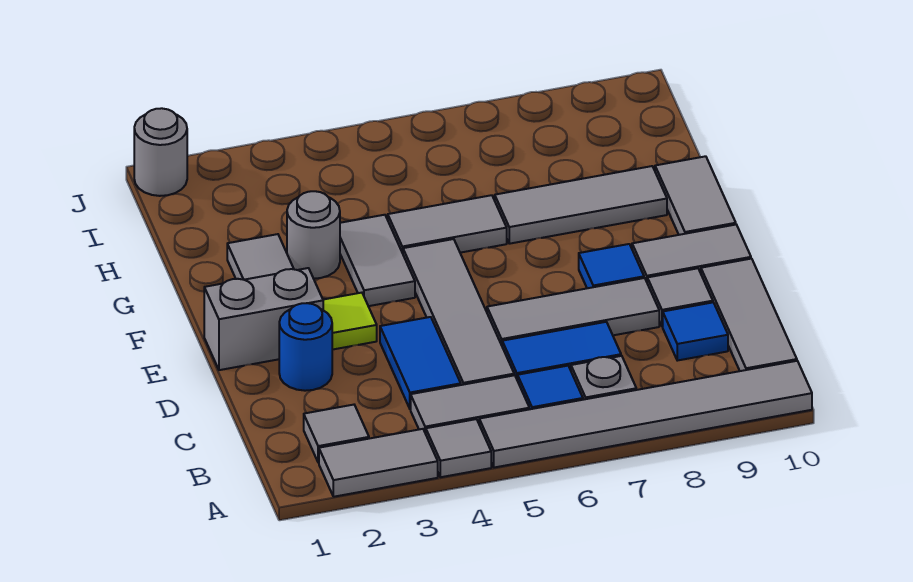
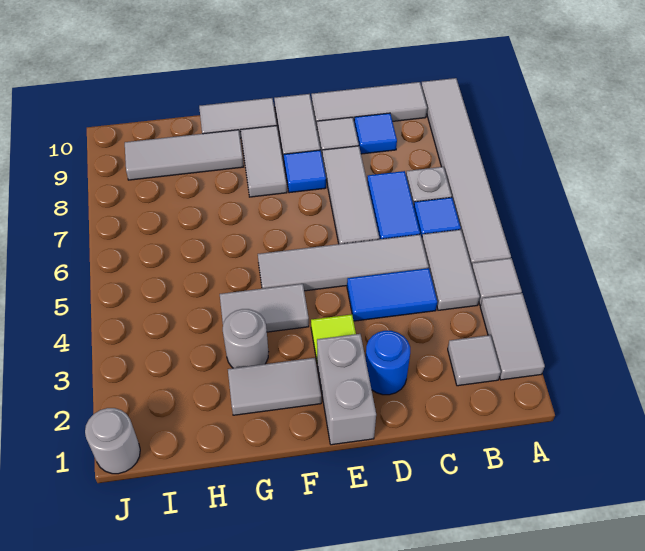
grey tile G5:G6 level 1 -> grey tile F8:F9 level 1
grey tile G7:G9 level 1 -> grey tile G9:I9 level 1

